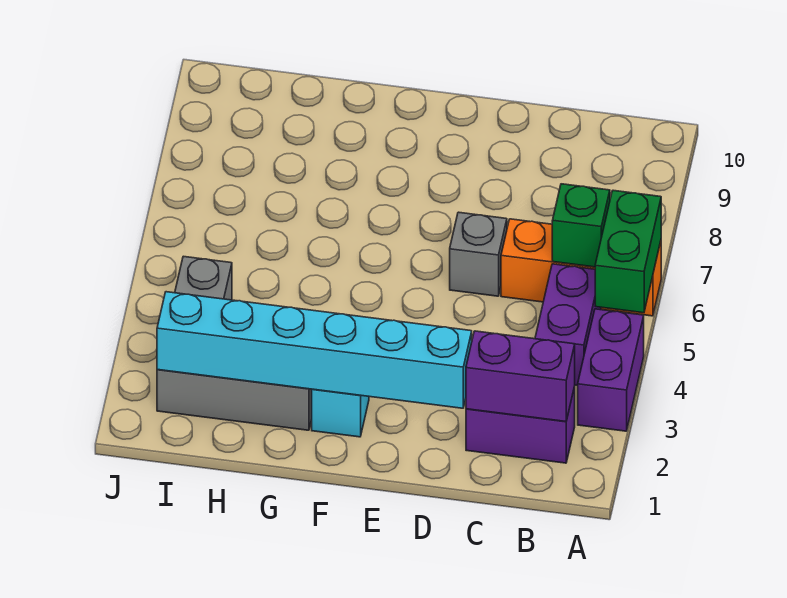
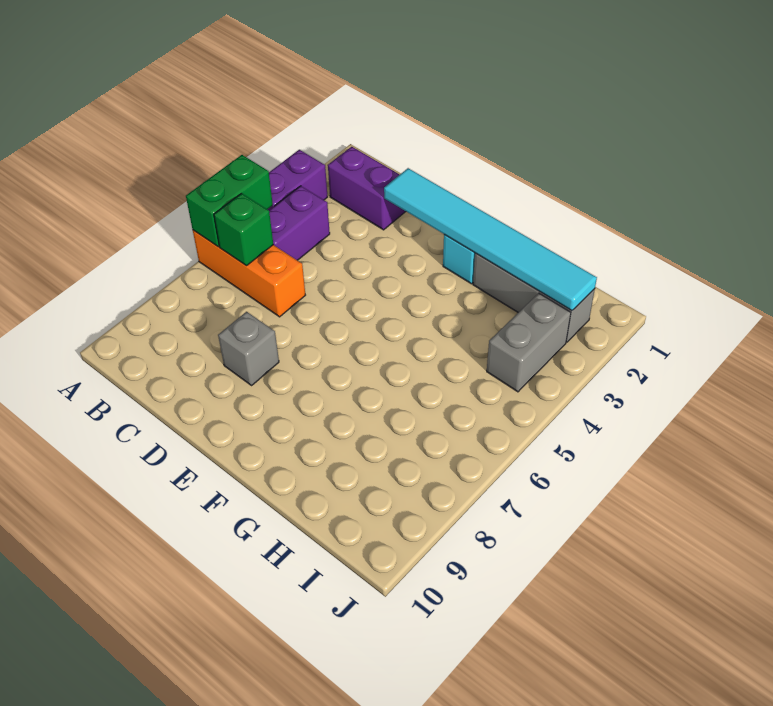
purple brick B2:C2 level 2 -> none
cyan brick D2:I2 level 2 -> cyan tile D2:I2 level 2
grey brick D6 level 1 -> grey brick D8 level 1

